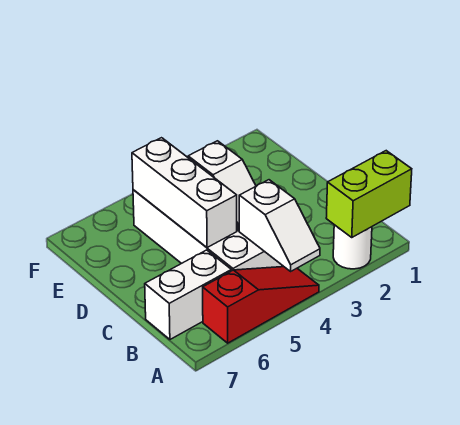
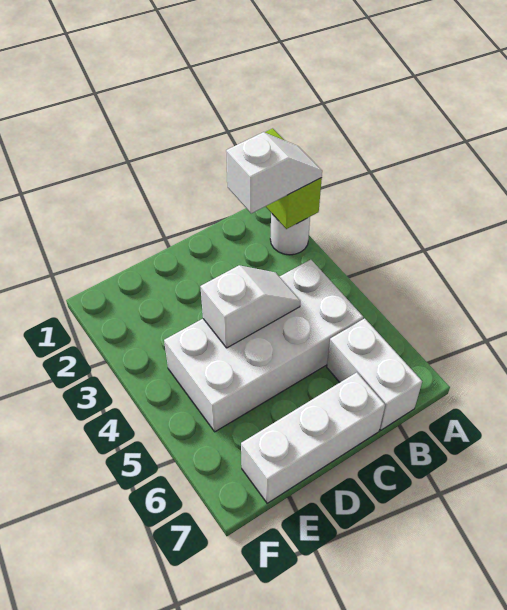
red slope A4:A6 level 1 top 6 -> none
white slope A4:B4 level 2 top B -> white slope A2:B2 level 3 top B
white brick C5:E5 level 2 -> white brick C7:E7 level 1

